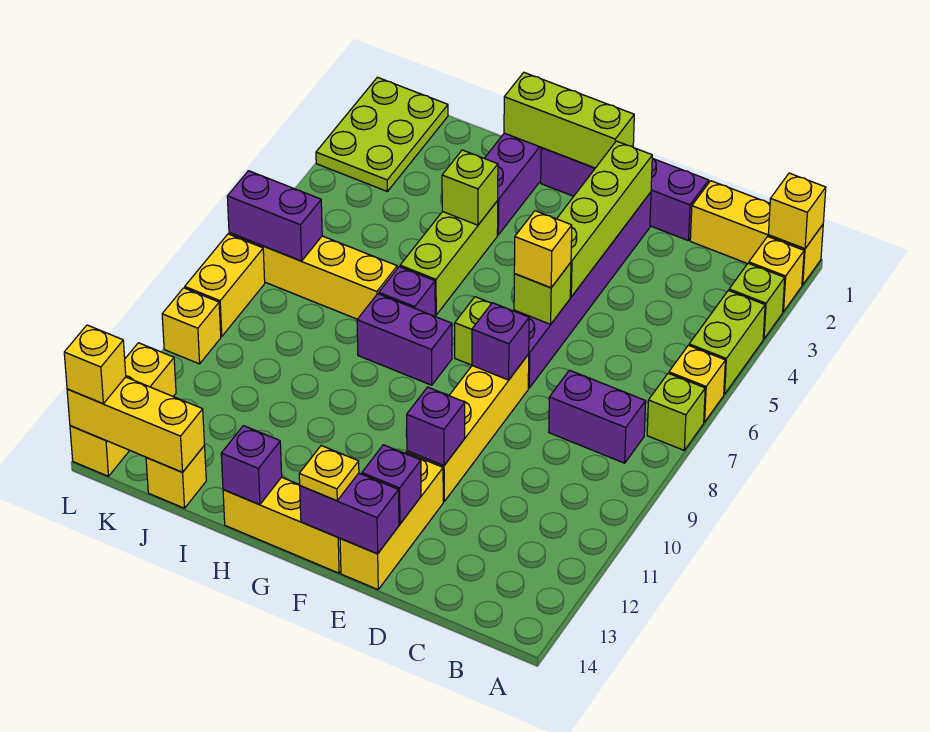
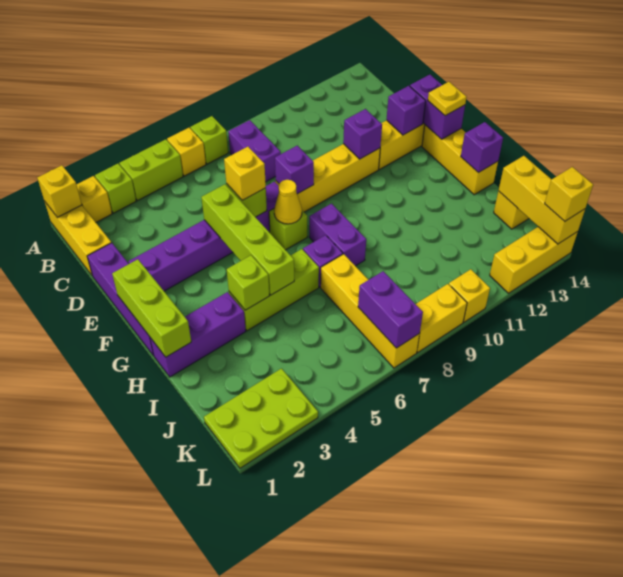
lime brick E2:E5 level 2 -> lime brick E5:H5 level 2
none -> yellow cone F7 level 2

